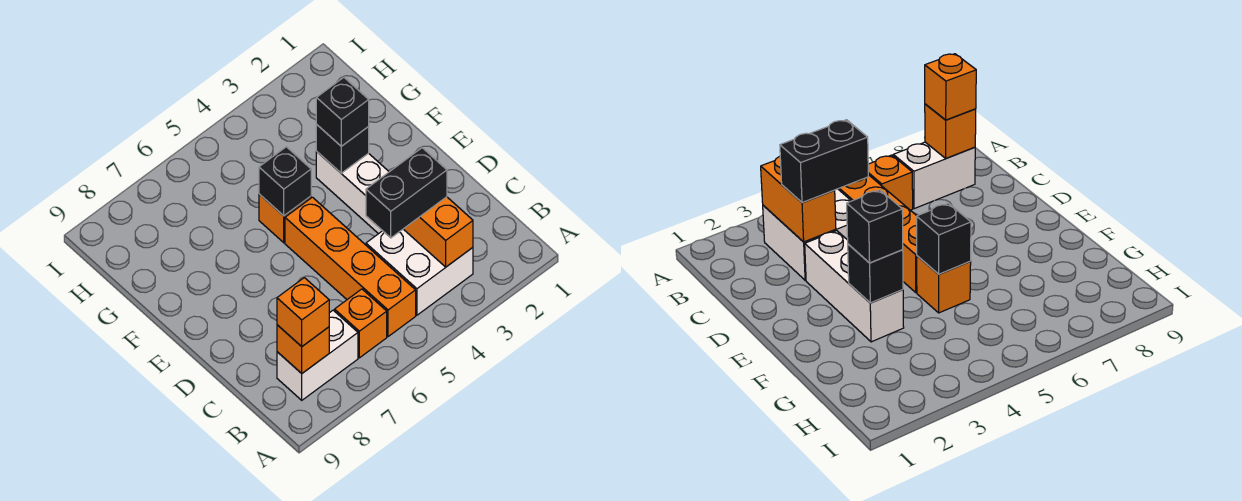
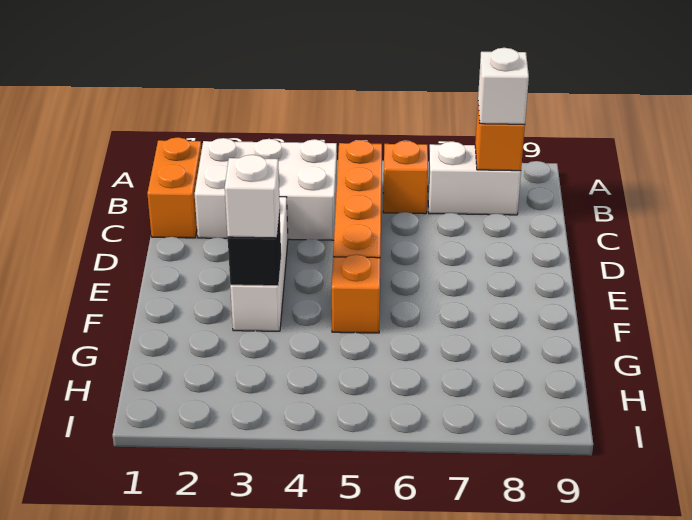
white brick B3:C4 level 1 -> white brick B2:C4 level 1
orange brick B3:C3 level 2 -> orange brick B1:C1 level 1
orange brick B8 level 3 -> white brick B8 level 3
black brick C3:C4 level 3 -> none
black brick F3 level 3 -> white brick F3 level 3
black brick F5 level 2 -> none

